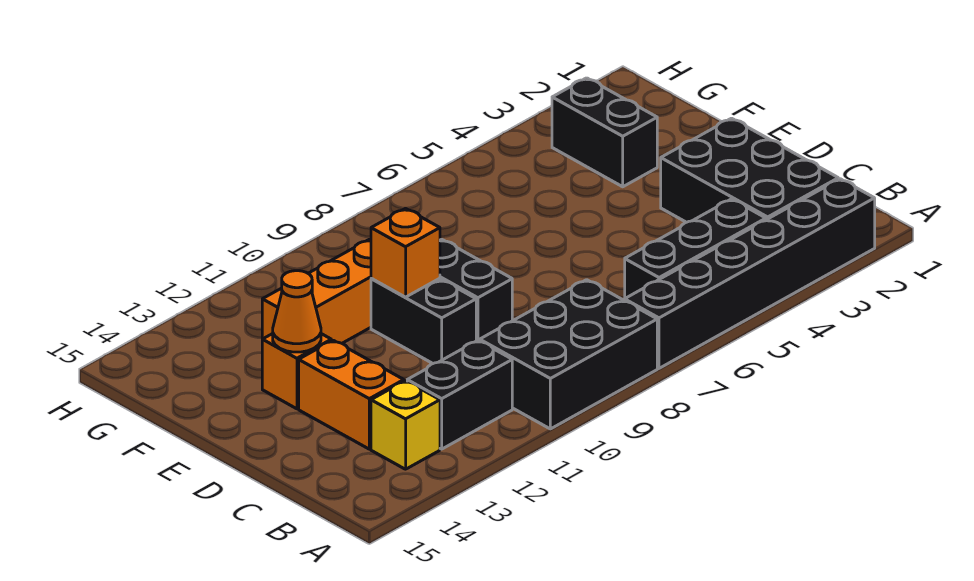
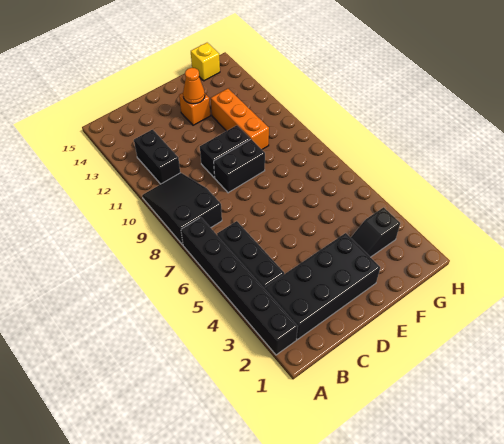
black brick A8:B10 level 1 -> black slope A8:B10 level 1 top 8
black brick B2:D3 level 1 -> black brick B2:E3 level 1
yellow brick B13 level 1 -> yellow brick G15 level 1
orange brick C13:D13 level 1 -> none
orange brick E10 level 2 -> none
black brick F3:G3 level 1 -> black slope F3:G3 level 1 top G

